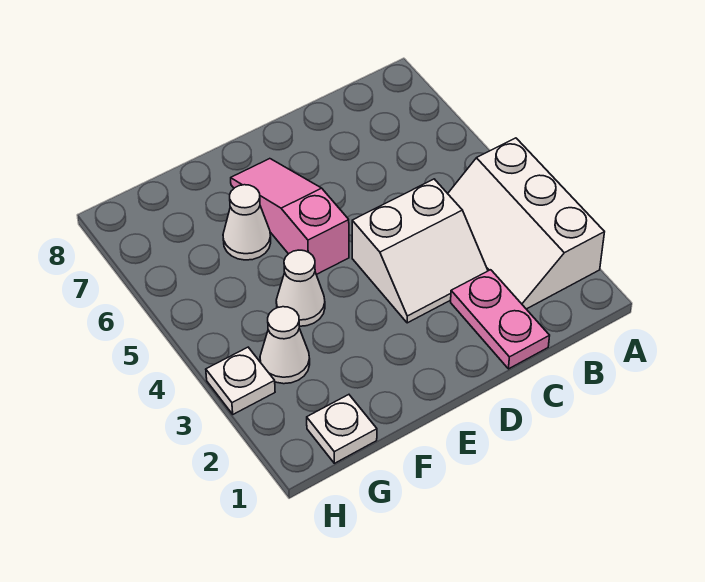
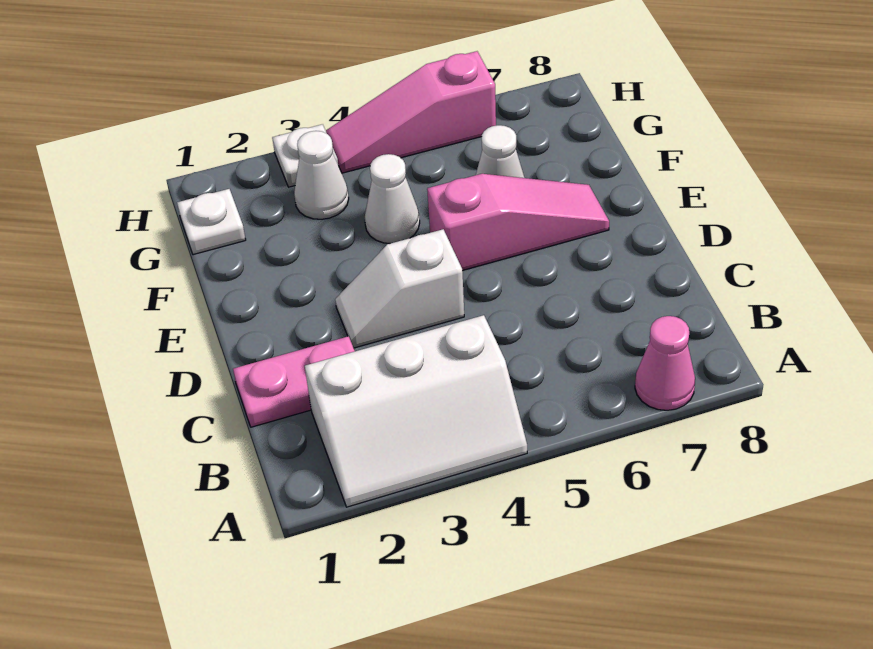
white slope A2:B4 level 1 top A -> white slope A2:B4 level 1 top B
none -> pink cone A7 level 1
white slope C3:D4 level 1 top 4 -> white slope D3:D4 level 1 top 4
none -> pink slope H4:H6 level 1 top 6

